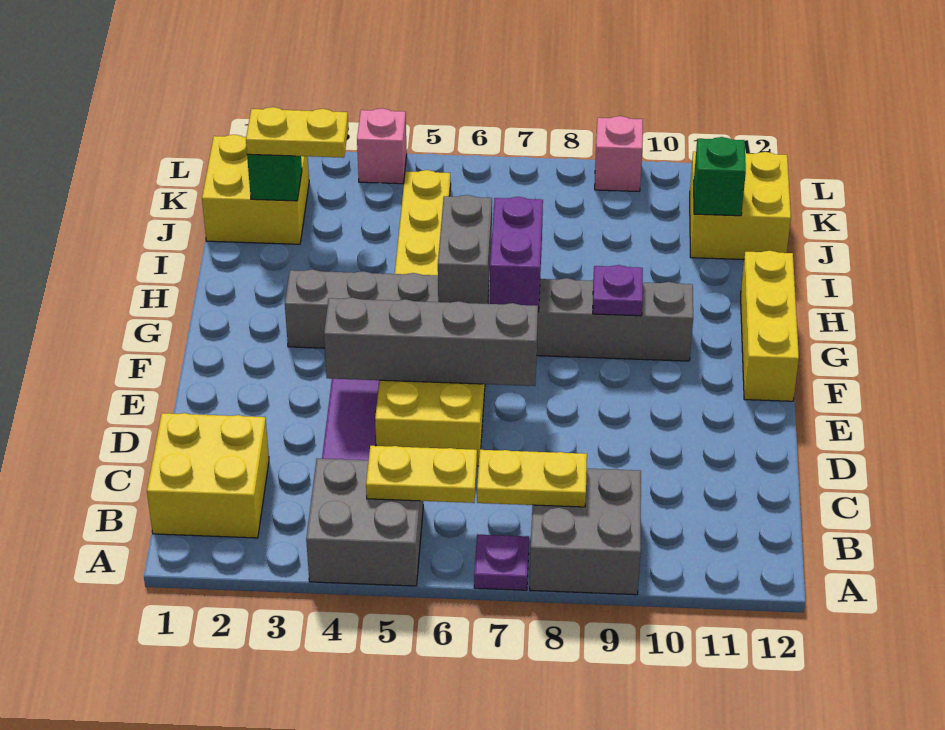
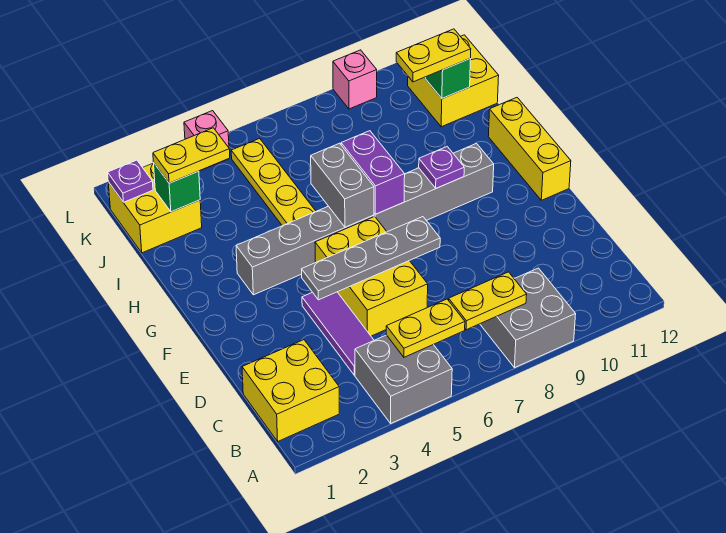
purple plate A7 level 1 -> purple plate K1 level 2
grey brick E4:E7 level 2 -> grey plate E4:E7 level 2
none -> yellow plate J10:J11 level 3

